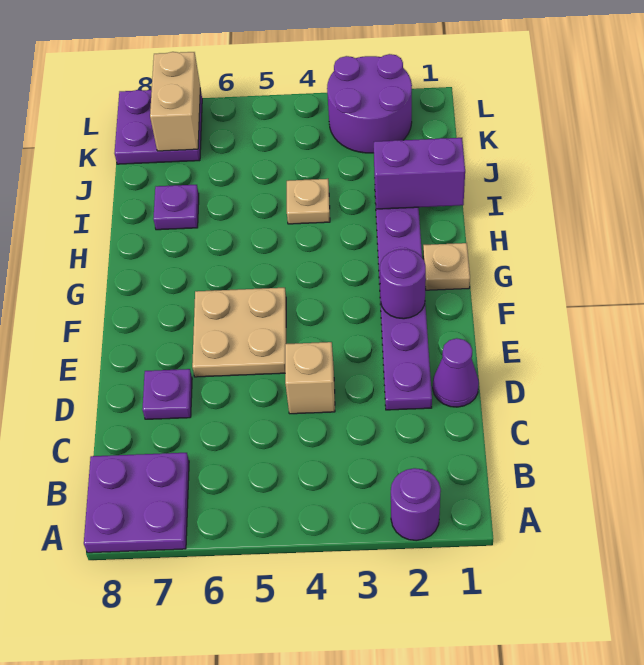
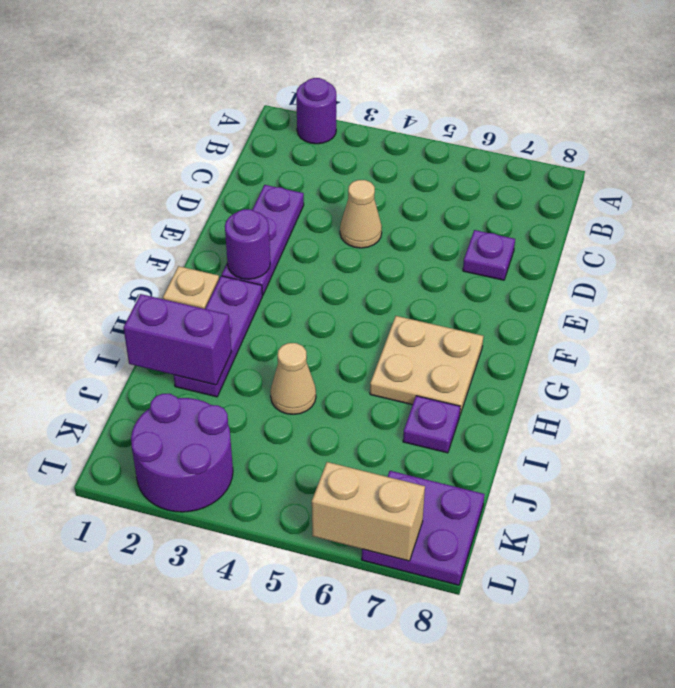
purple plate A7:B8 level 1 -> none
purple cone D1 level 1 -> none
tan brick D4 level 1 -> tan cone D4 level 1
tan plate E5:F6 level 1 -> tan plate G6:H7 level 1
tan plate I4 level 1 -> tan cone I4 level 1
tan brick K7:L7 level 2 -> tan brick L6:L7 level 2

